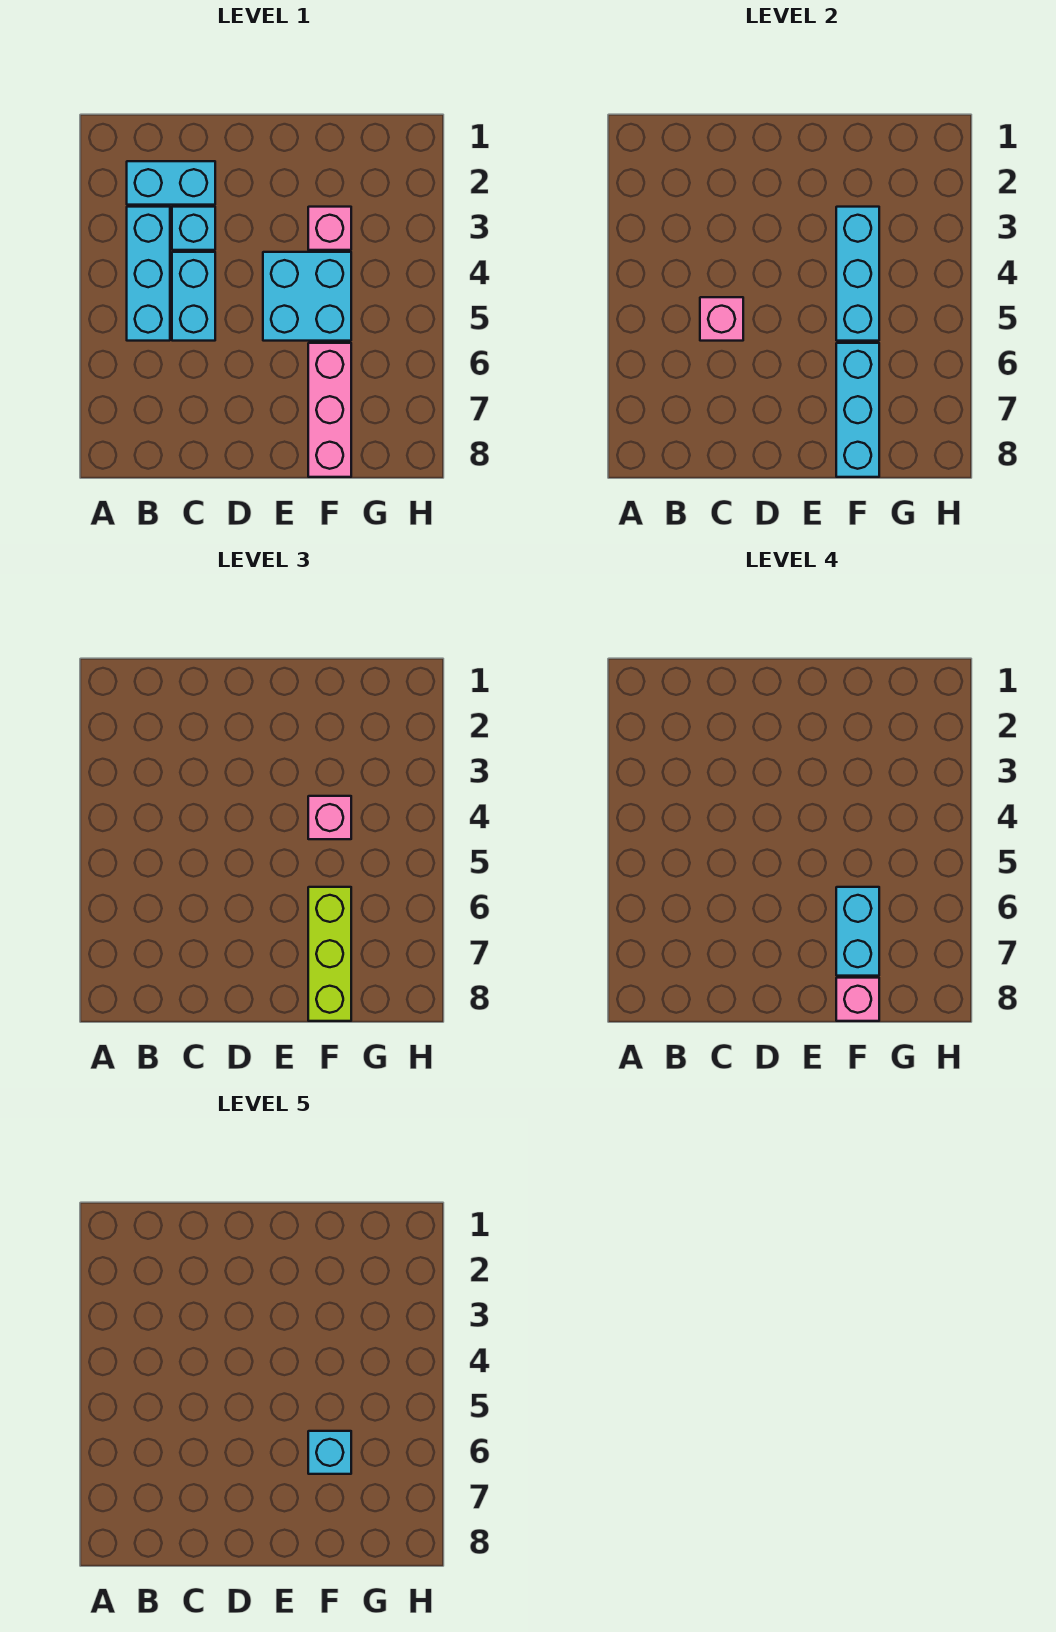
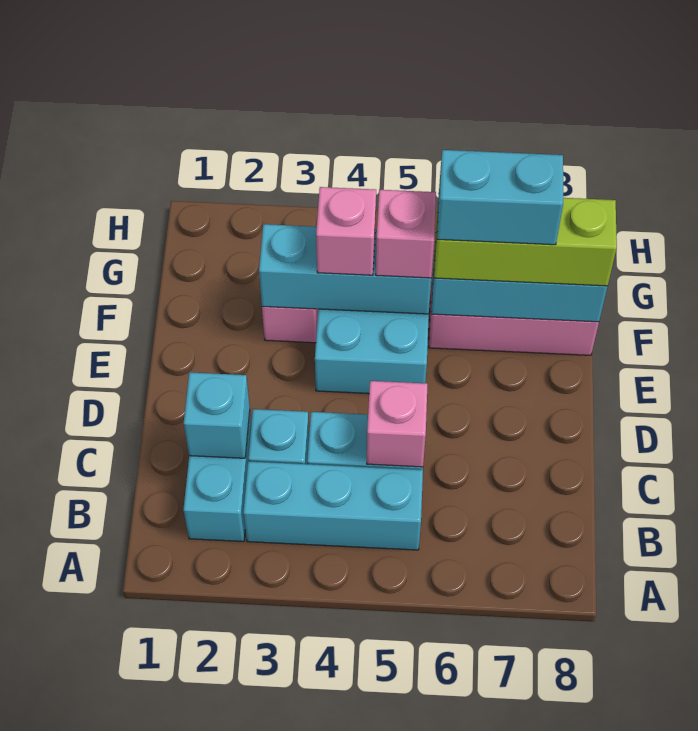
cyan brick F6 level 5 -> cyan brick C2 level 2
pink brick F8 level 4 -> pink brick F5 level 3

